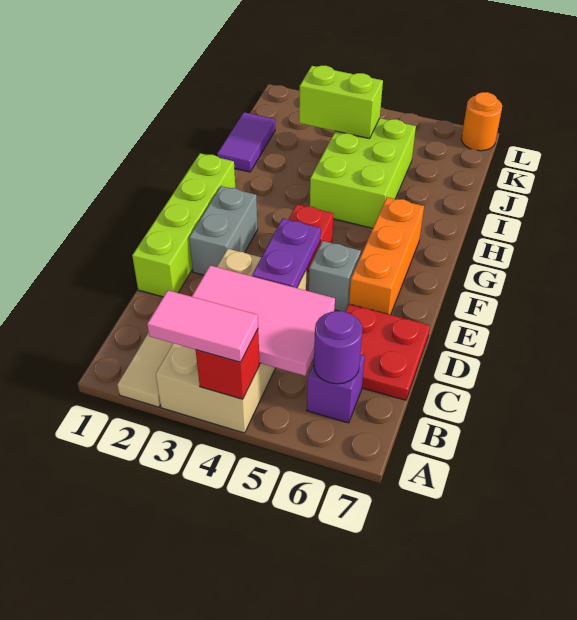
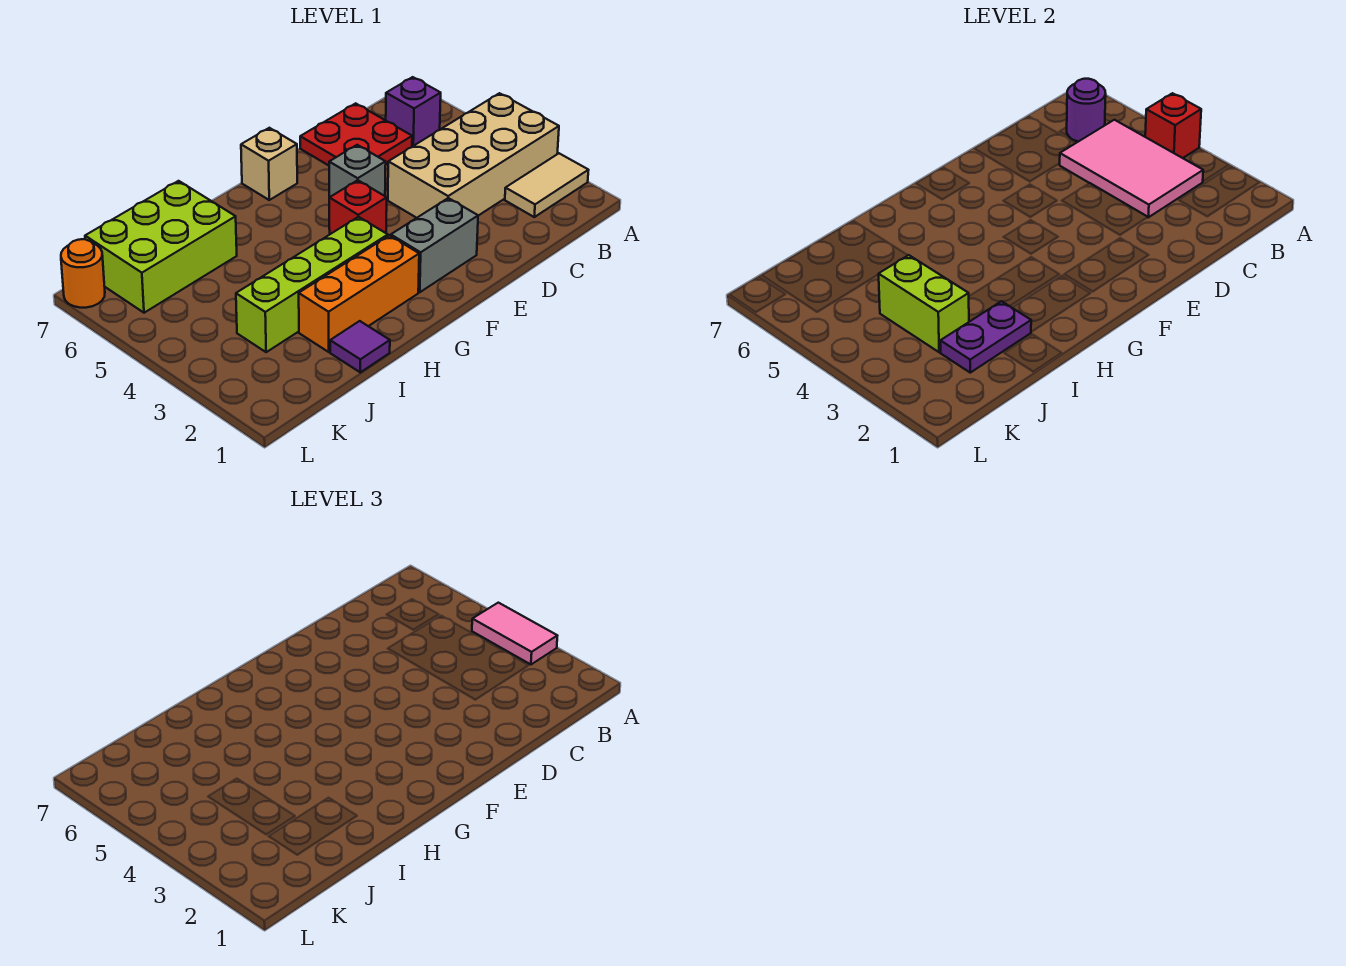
lime brick D1:G1 level 1 -> lime brick G3:J3 level 1
purple plate D4:E4 level 2 -> purple plate I2:J2 level 2
orange brick E6:G6 level 1 -> orange brick G2:I2 level 1
none -> tan brick F7 level 1
lime brick H4:J5 level 1 -> lime brick I6:K7 level 1
purple tile I1:J1 level 1 -> purple tile I1 level 1

